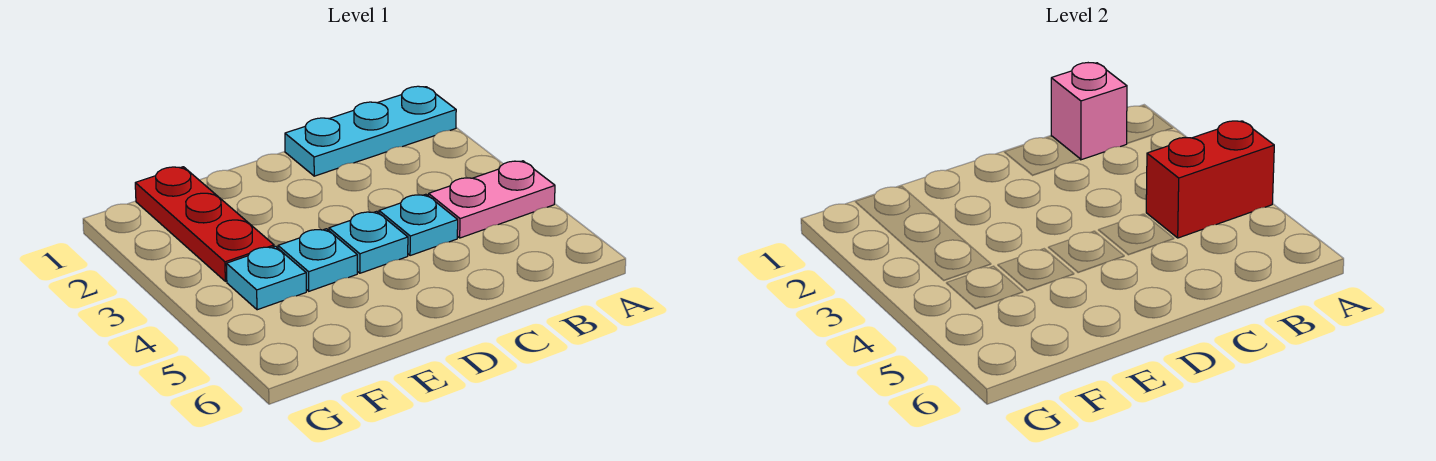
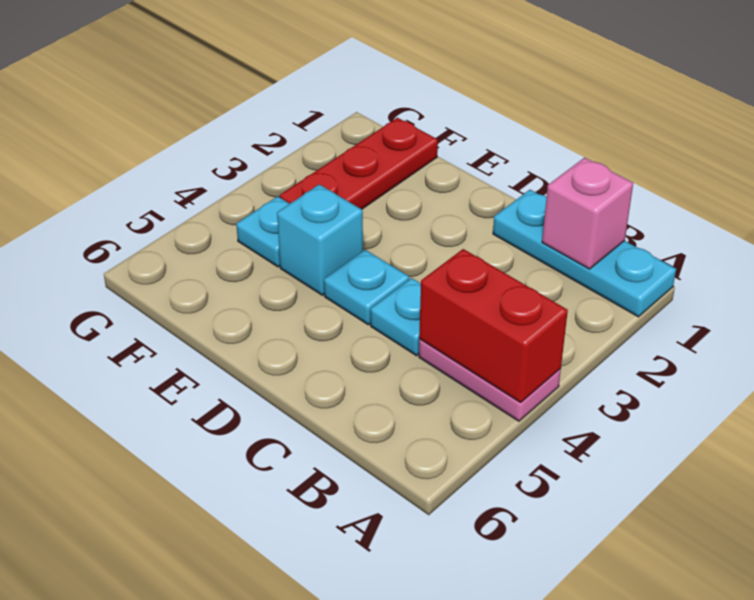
cyan plate E4 level 1 -> cyan brick E4 level 1

